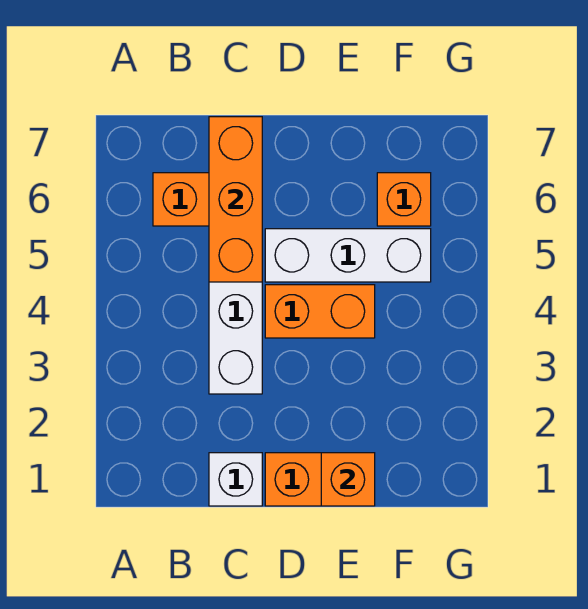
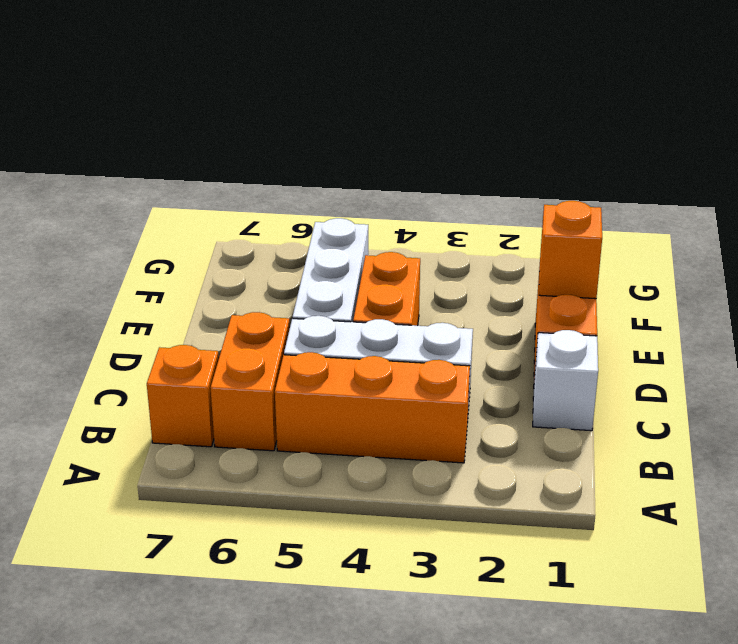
orange brick C5:C7 level 2 -> orange brick B3:B5 level 1
orange brick F6 level 1 -> orange brick B7 level 1

